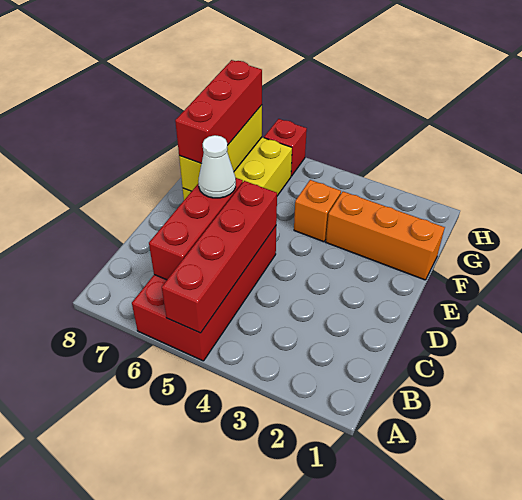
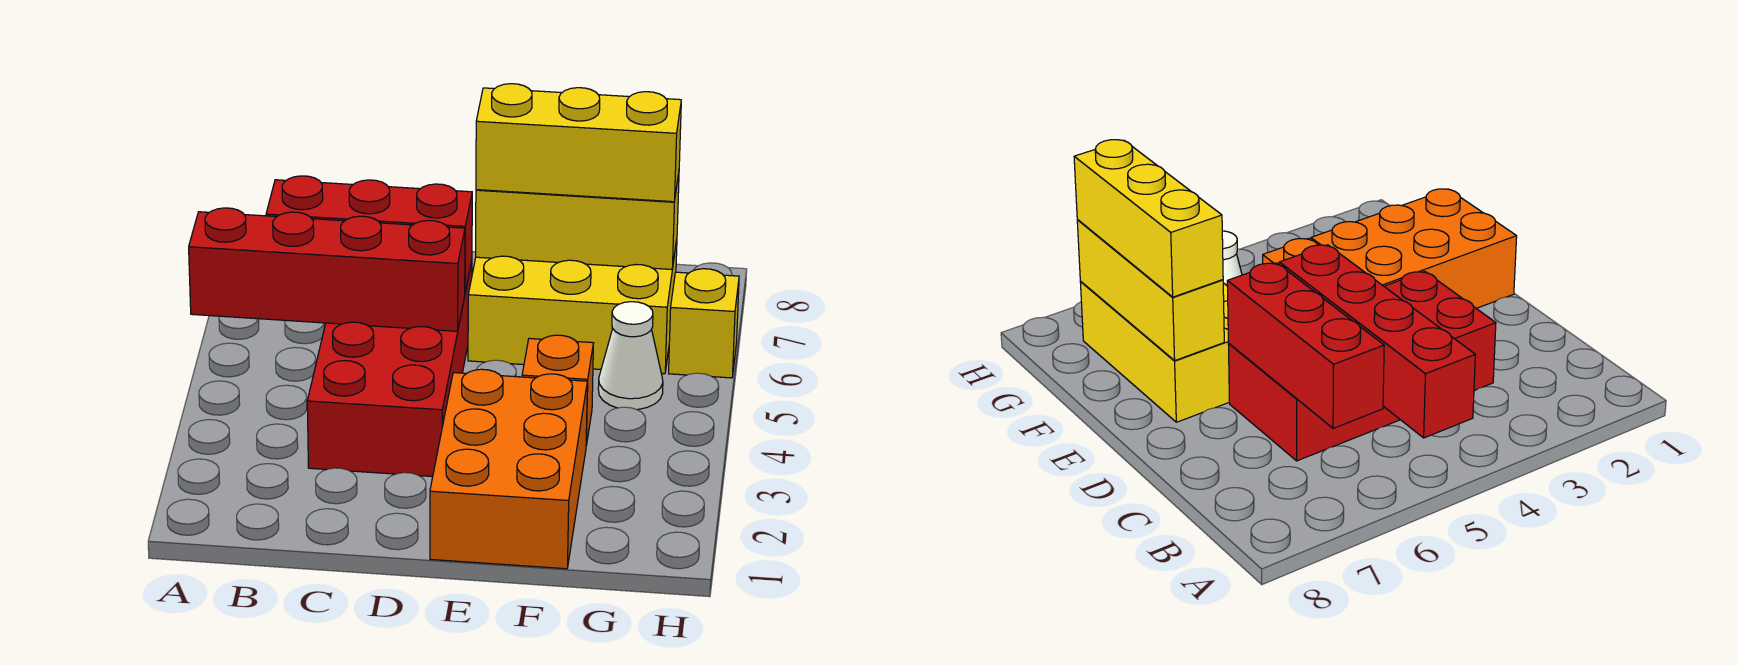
red brick A5:D6 level 1 -> red brick C3:D6 level 1
white cone D6 level 3 -> white cone G5 level 1
red brick E7:G7 level 3 -> yellow brick E7:G7 level 3
orange brick F1:F3 level 1 -> orange brick E1:F3 level 1
red brick H6 level 1 -> yellow brick H6 level 1

